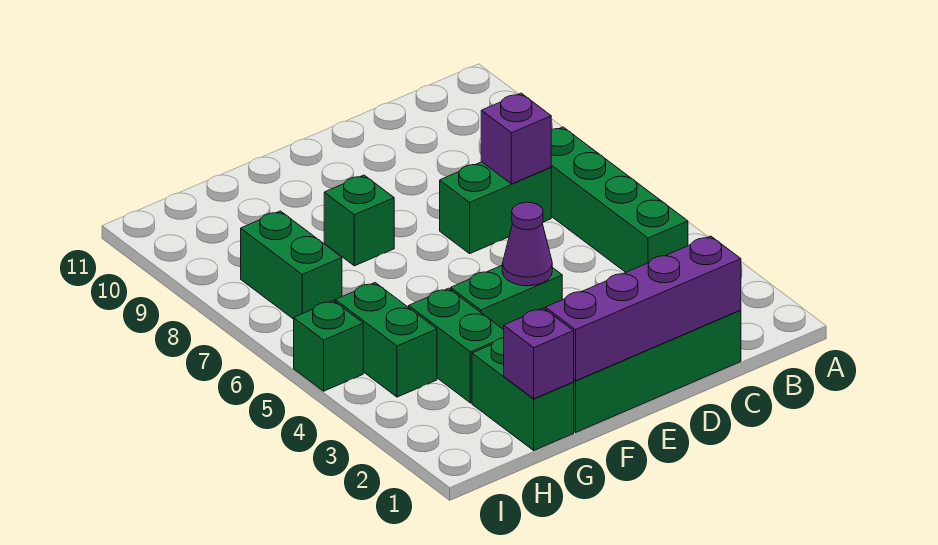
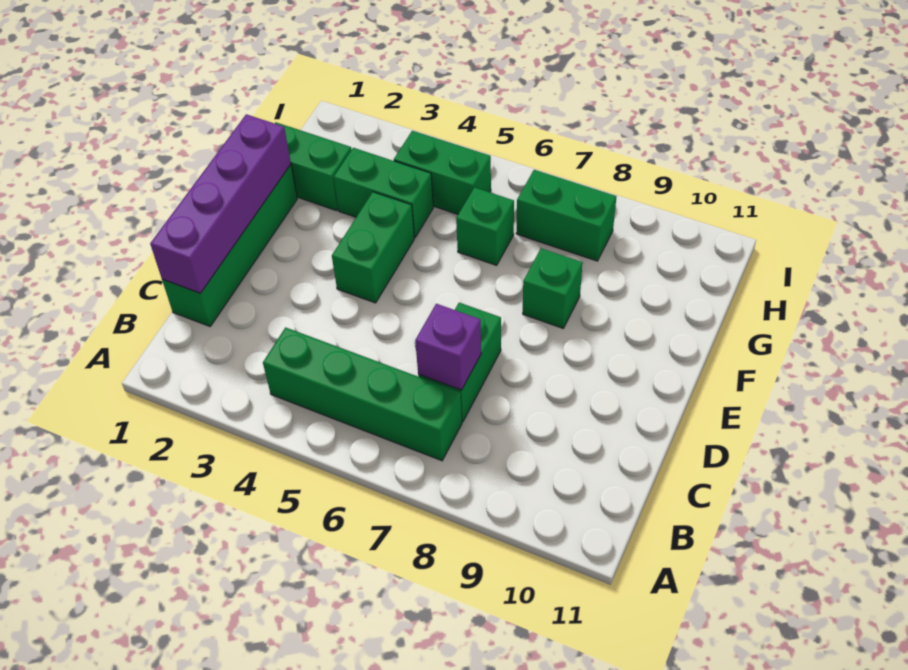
purple cone E4 level 2 -> none
purple brick G1 level 2 -> none
green brick I5 level 1 -> green brick G6 level 1

